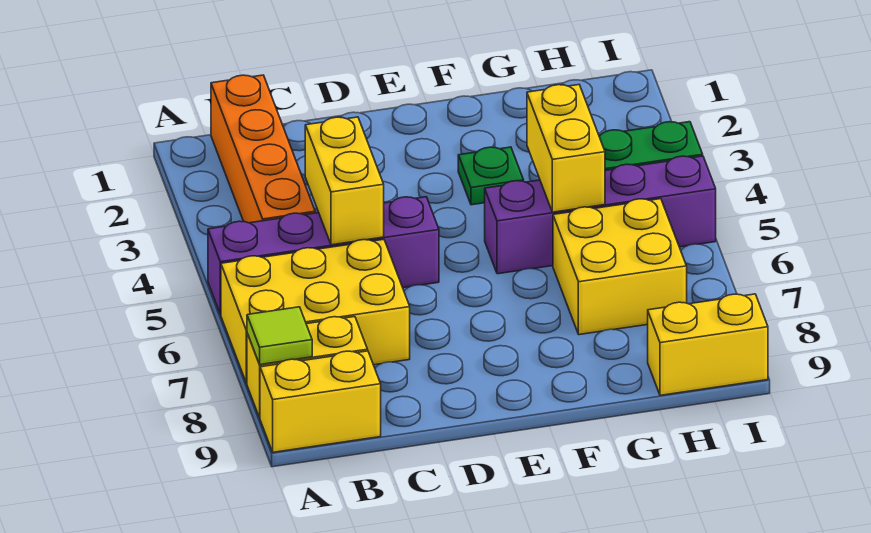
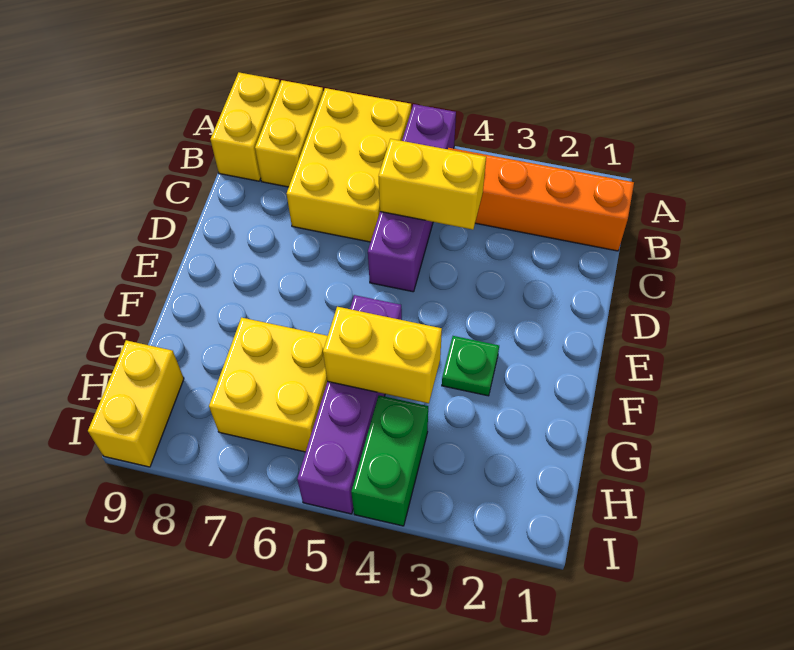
lime tile A8 level 2 -> none

